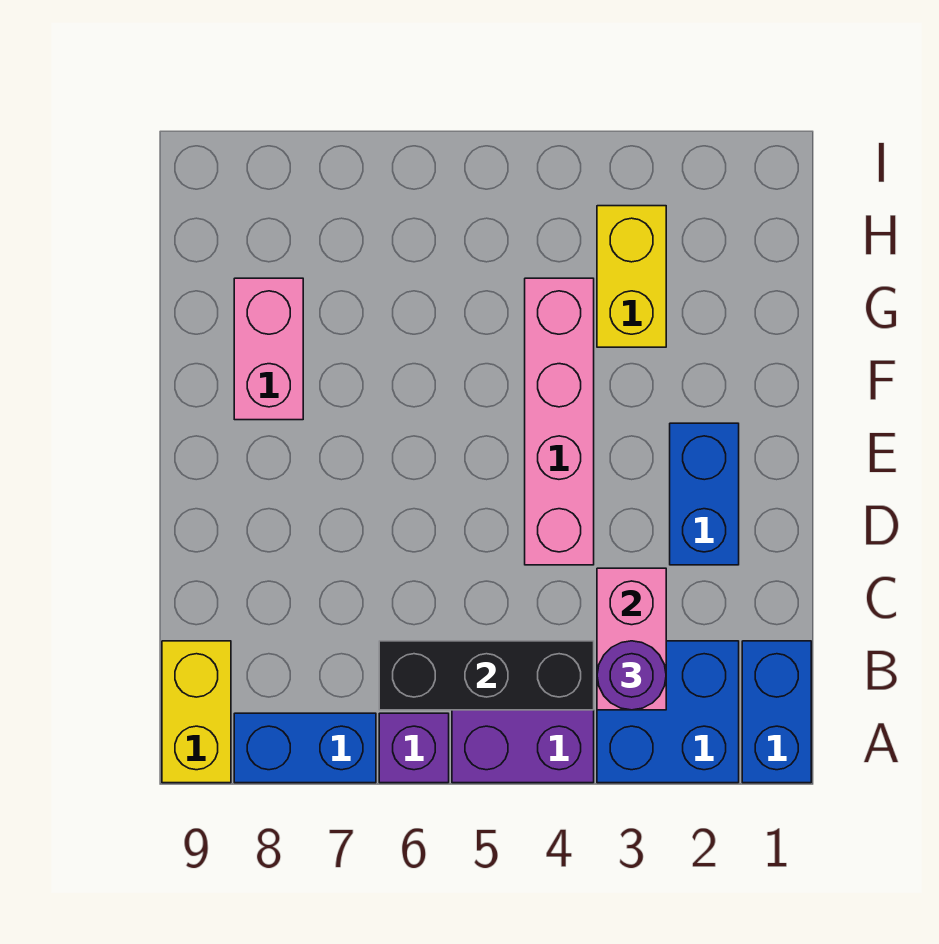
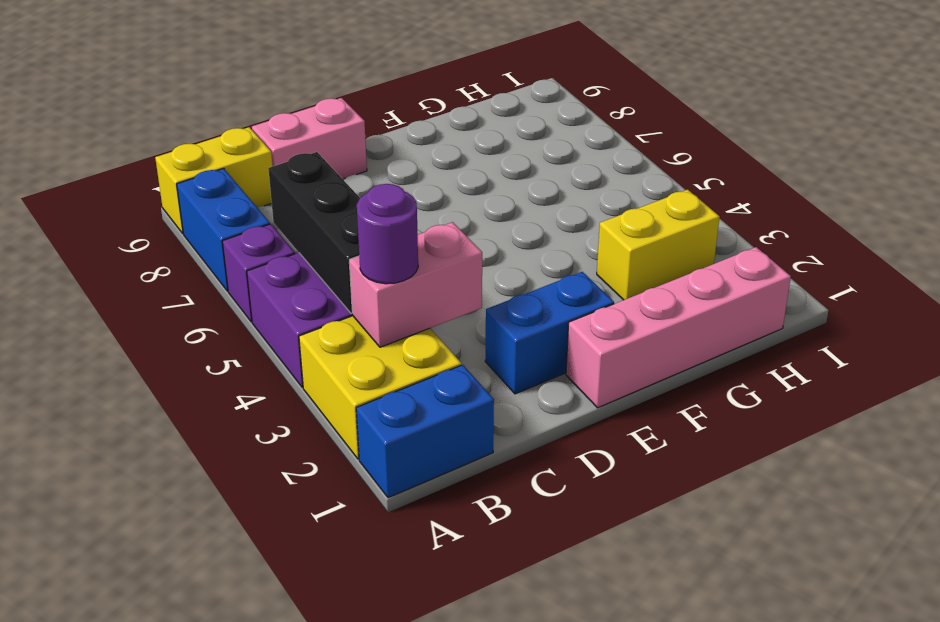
blue brick A2:B3 level 1 -> yellow brick A2:B3 level 1
pink brick D4:G4 level 1 -> pink brick E1:H1 level 1
pink brick F8:G8 level 1 -> pink brick C9:D9 level 1

